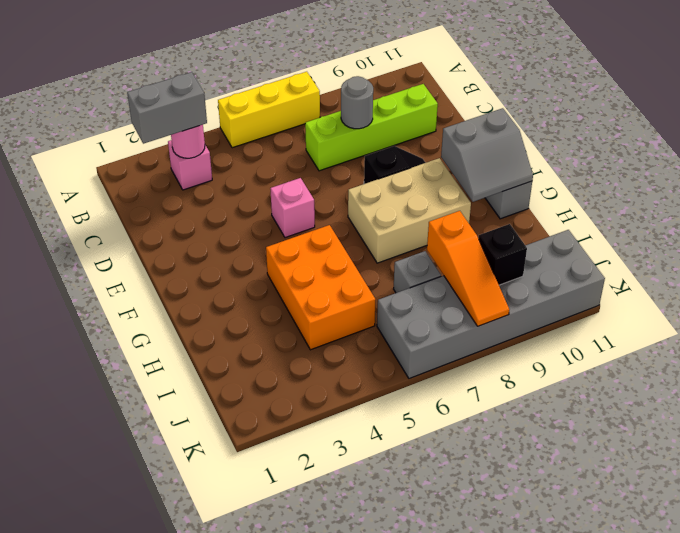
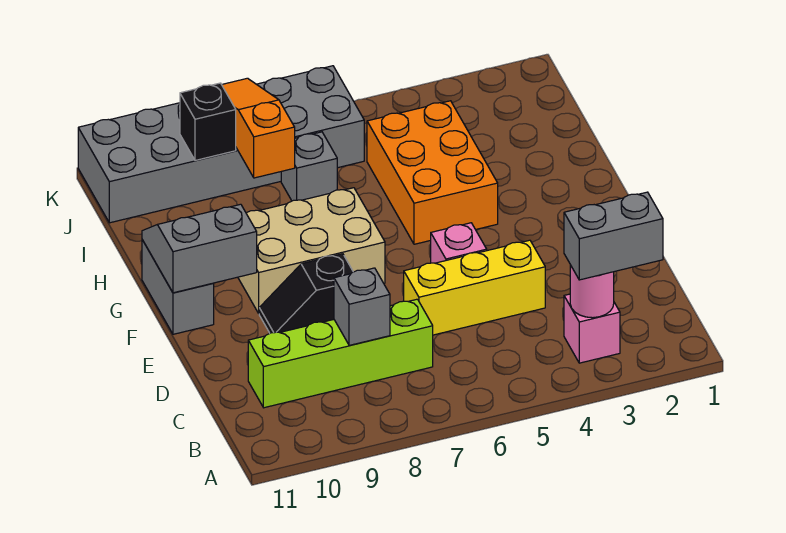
yellow brick A5:A7 level 1 -> yellow brick D4:D6 level 1
grey round brick C8 level 2 -> grey brick C8 level 2

